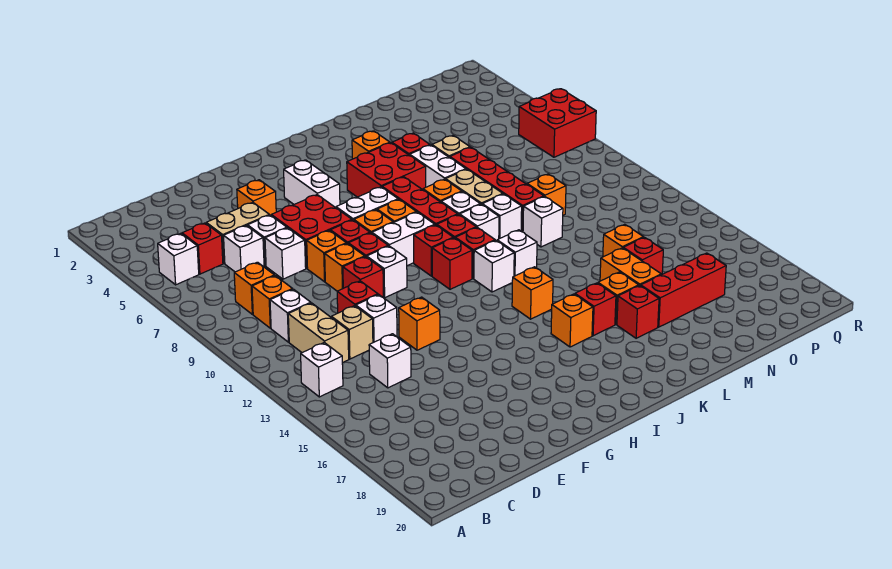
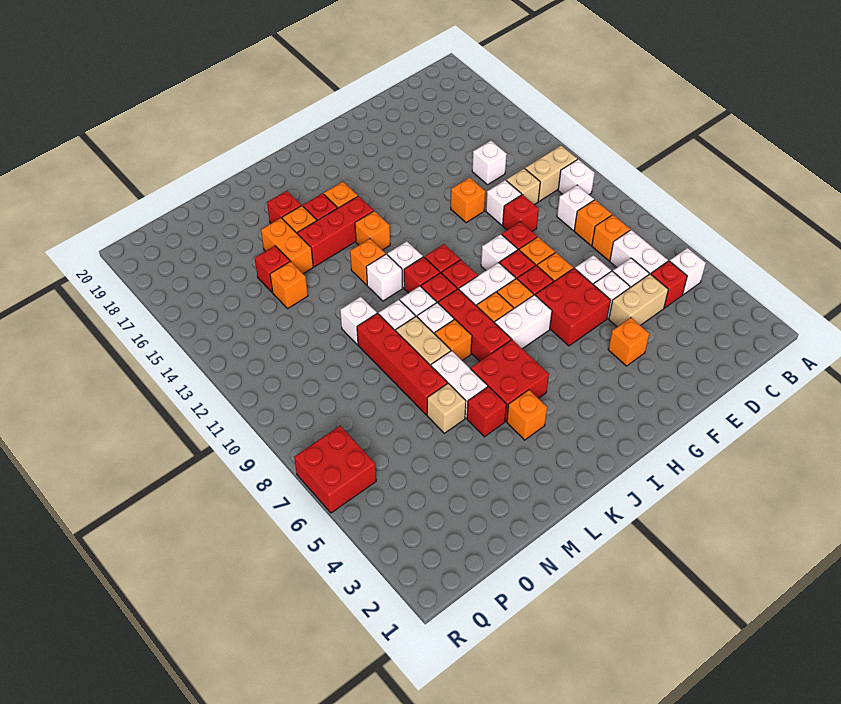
white brick B13 level 1 -> white brick B11 level 1
tan brick C11:C12 level 1 -> tan brick B12:C12 level 1
white brick H4:H5 level 1 -> white brick C6:C7 level 1
red brick M17:O17 level 1 -> red brick J15:L15 level 1
orange brick N10 level 1 -> orange brick K13 level 1

